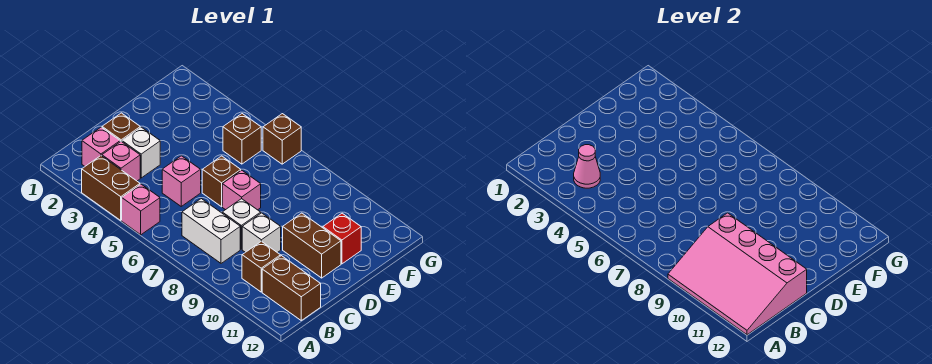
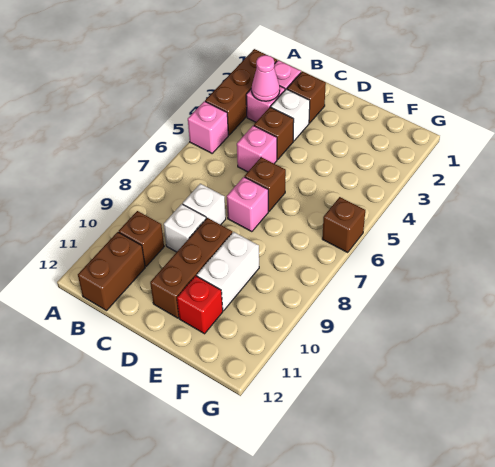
brown brick A3:A4 level 1 -> brown brick A2:A4 level 1
pink slope A9:C12 level 2 top C -> none
white brick B7:B8 level 1 -> white brick E9:E10 level 1
brown brick D10:D11 level 1 -> brown brick D9:D11 level 1
brown brick F5 level 1 -> brown brick C4 level 1

